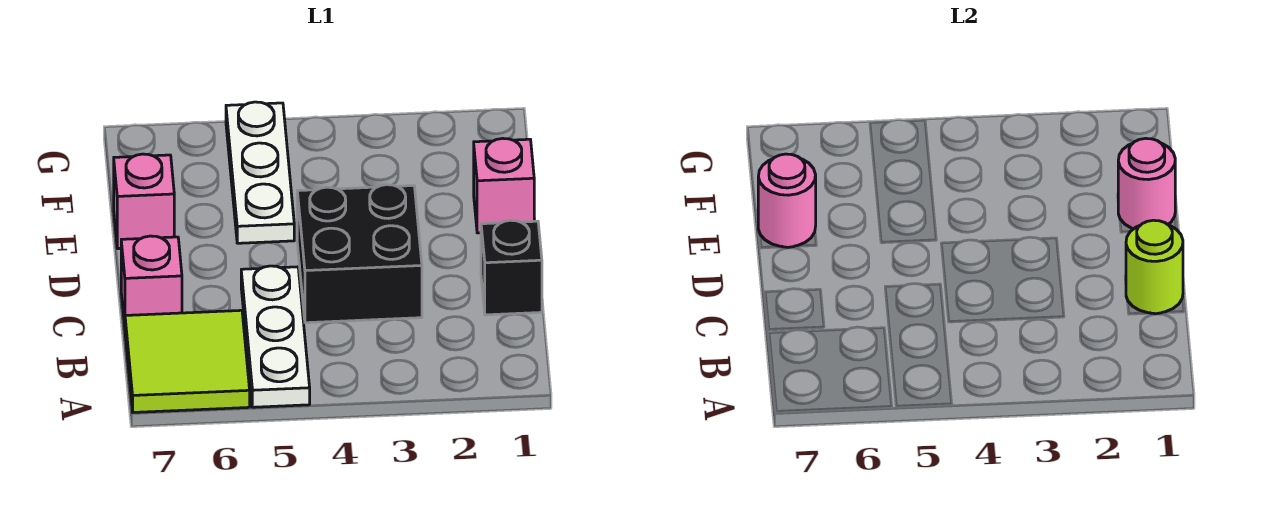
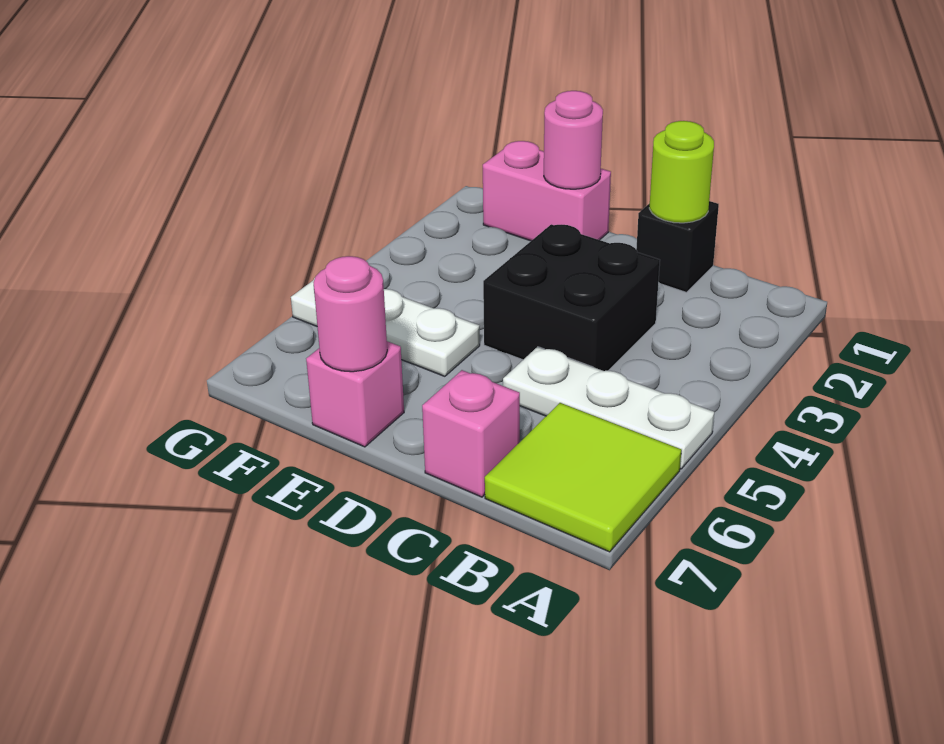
pink brick E1 level 1 -> pink brick E1:F1 level 1

